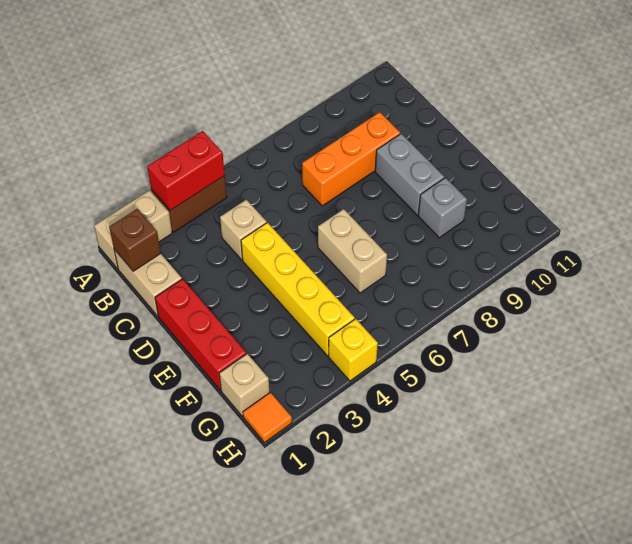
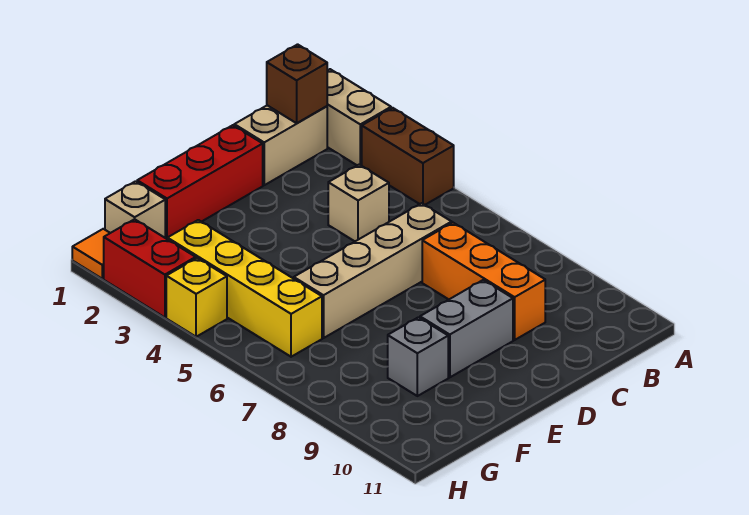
red brick A3:A4 level 2 -> red brick H2:H3 level 1
yellow brick D4:G4 level 1 -> yellow brick G3:G6 level 1
tan brick E6:F6 level 1 -> tan brick C6:F6 level 1

